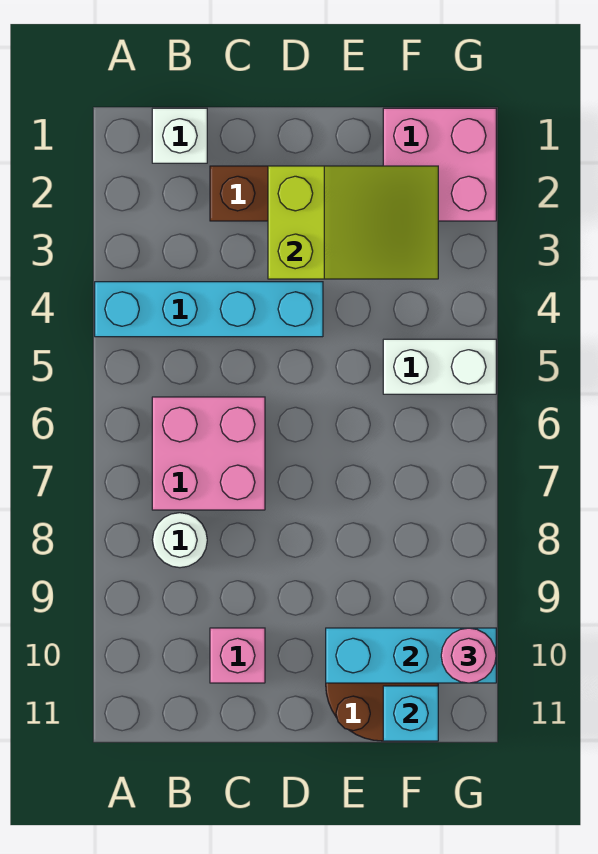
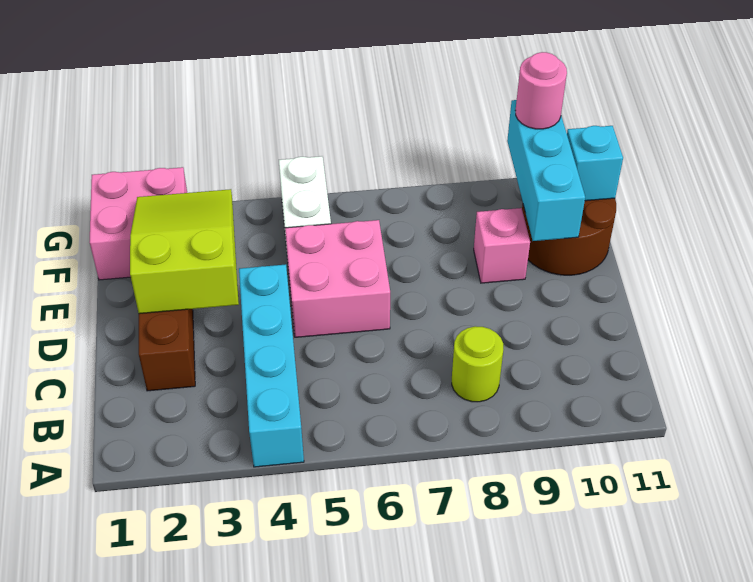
white brick B1 level 1 -> none
pink brick B6:C7 level 1 -> pink brick D5:E6 level 1
white round brick B8 level 1 -> lime round brick B8 level 1
pink brick C10 level 1 -> pink brick E9 level 1

